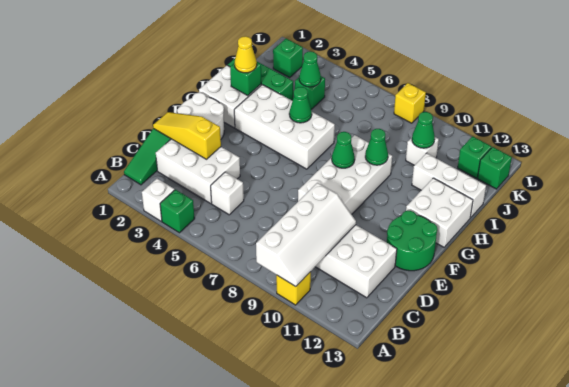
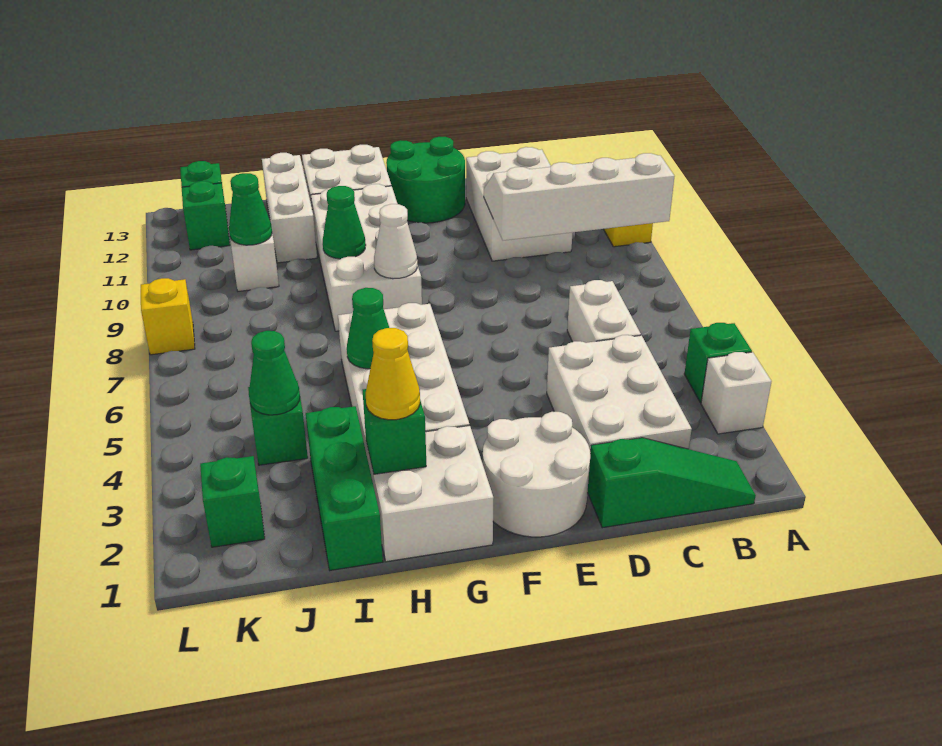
white brick C5 level 1 -> white brick C5:C6 level 1
yellow slope D1:D3 level 2 top 3 -> none
white brick E8:H9 level 1 -> white brick G8:H11 level 1
green cone G8 level 2 -> white cone G8 level 2

